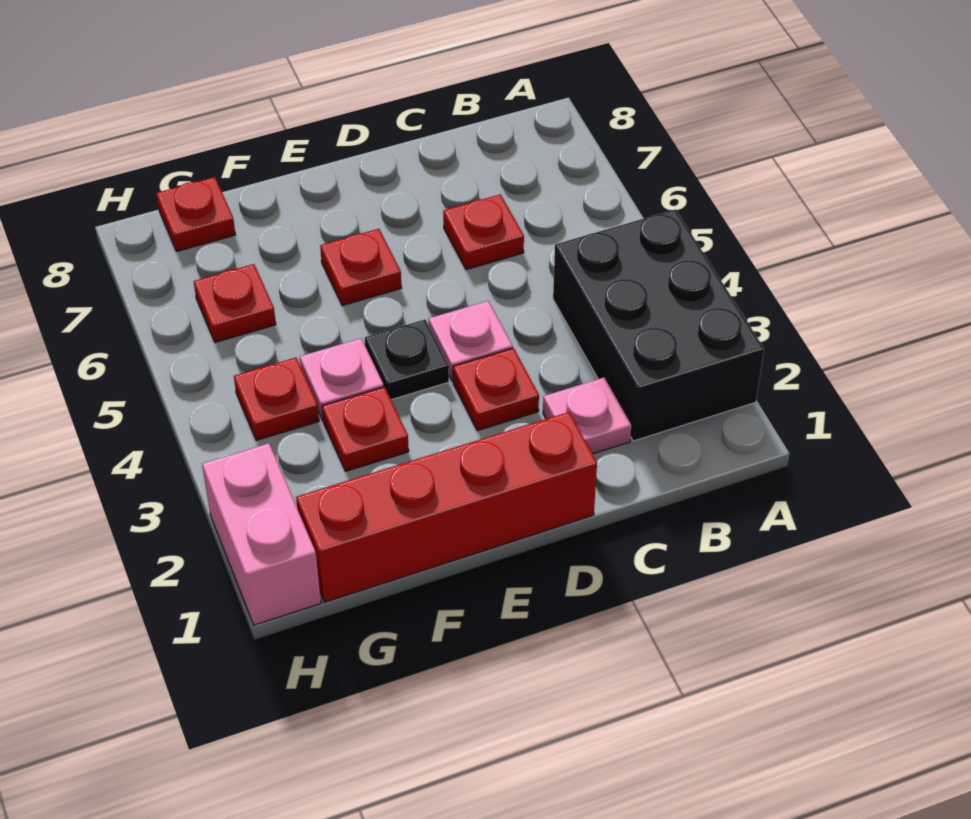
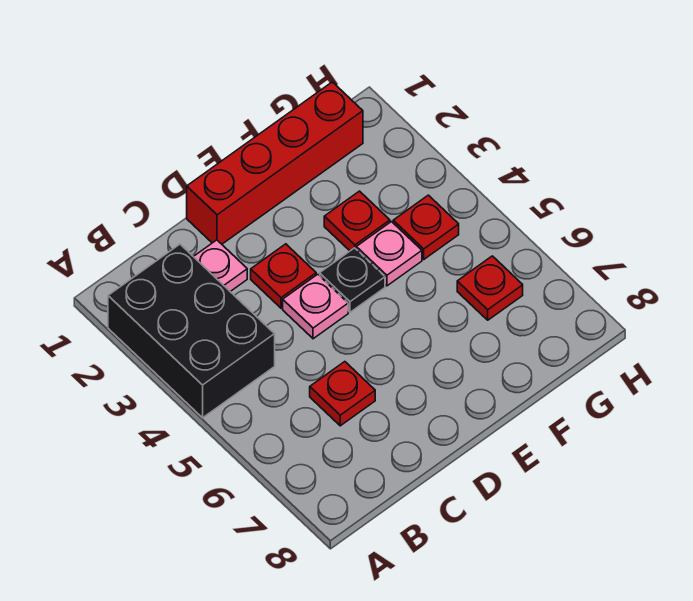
red plate E6 level 1 -> none
red plate G8 level 1 -> none
pink brick H1:H2 level 1 -> none

